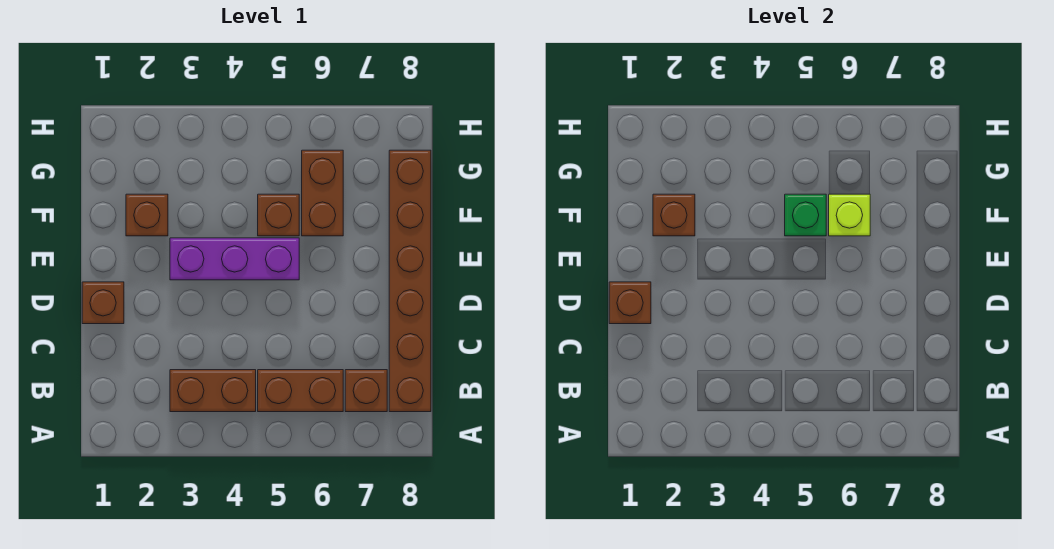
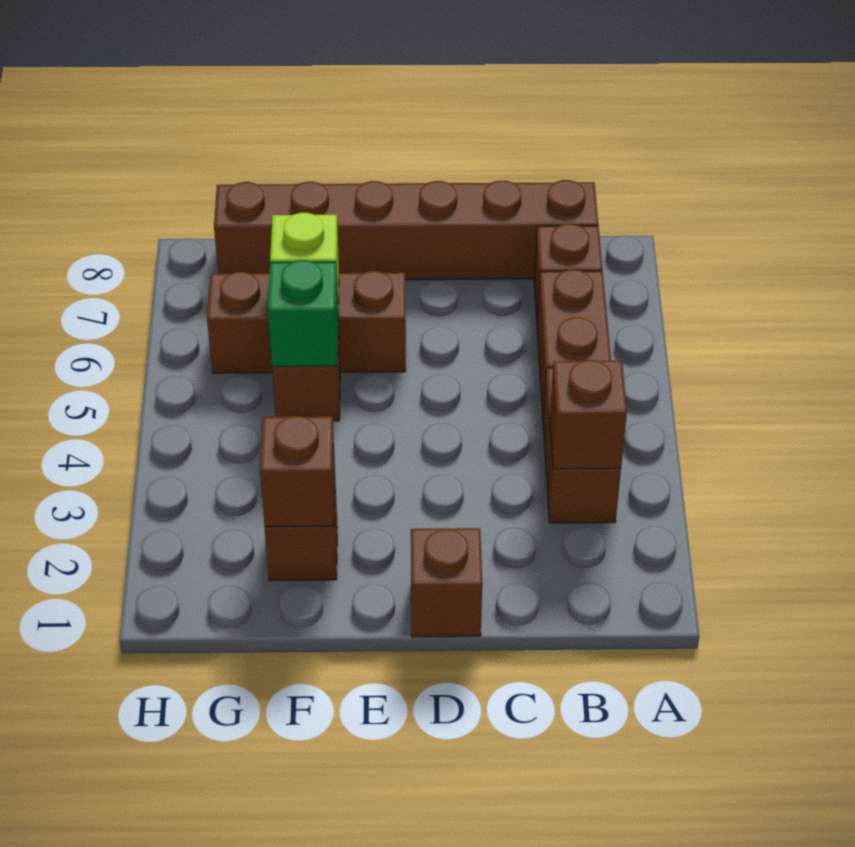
brown brick D1 level 2 -> brown brick B3 level 2
purple brick E3:E5 level 1 -> none
brown brick F6:G6 level 1 -> brown brick E6:G6 level 1

